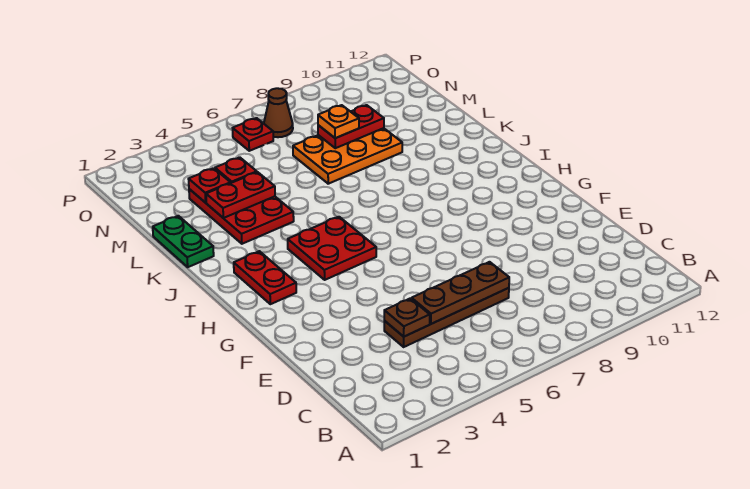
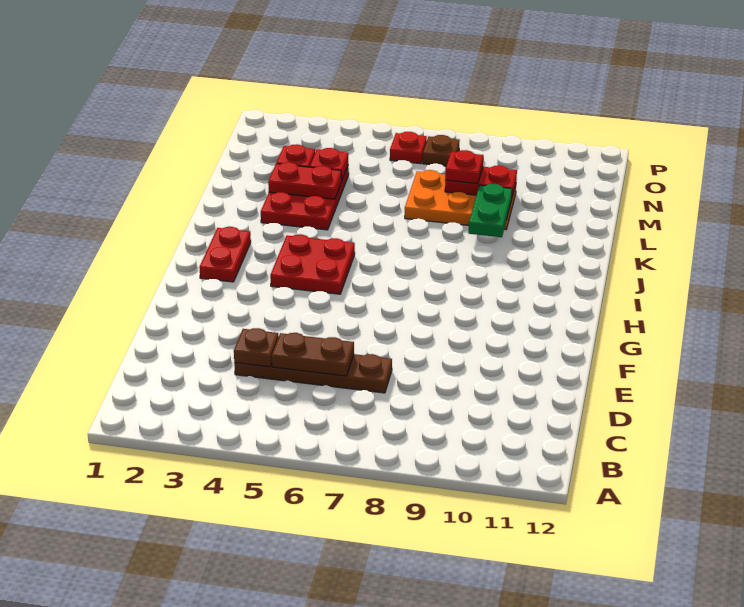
brown plate D5:D7 level 2 -> brown plate D5:D6 level 2
green plate K1:L1 level 1 -> green plate K9:L9 level 2
orange plate M8 level 3 -> red plate M8 level 3
brown cone O7 level 1 -> brown plate O7 level 1

